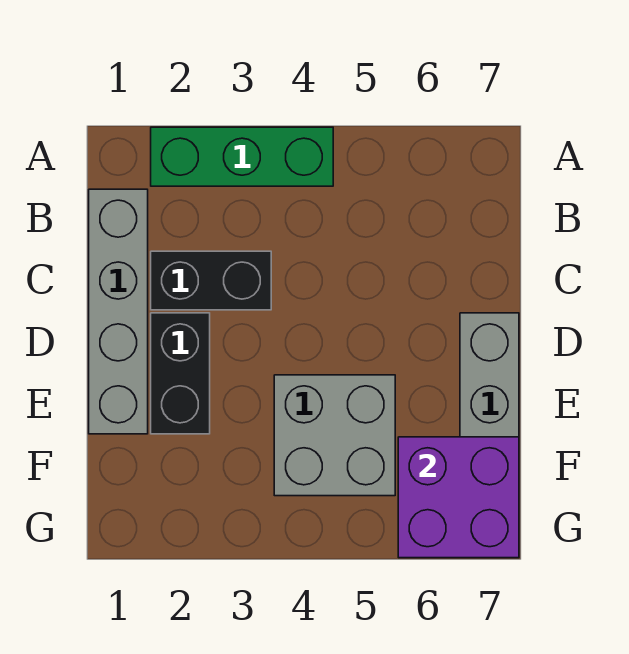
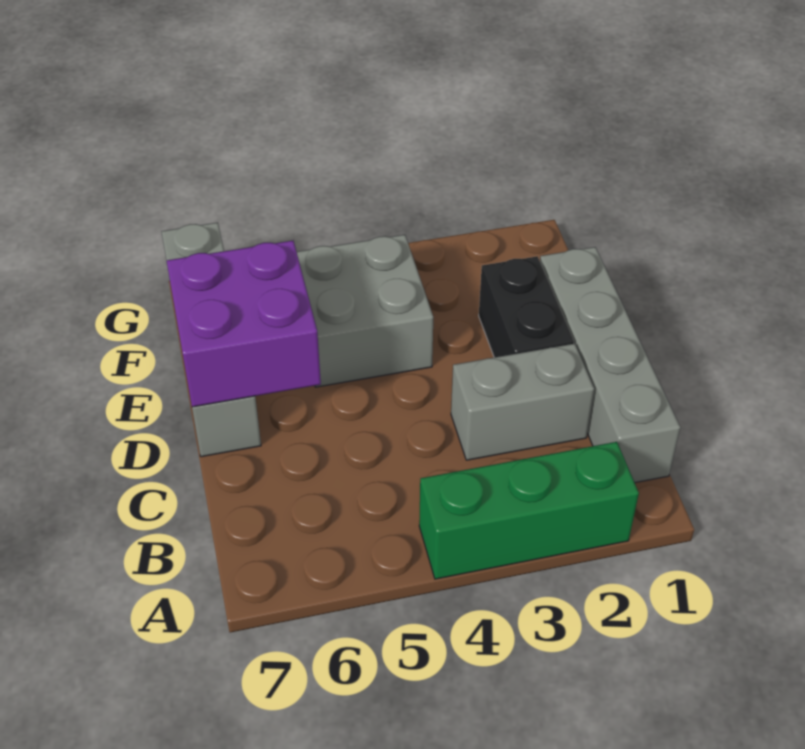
black brick C2:C3 level 1 -> grey brick C2:C3 level 1
purple brick F6:G7 level 2 -> purple brick D6:E7 level 2

